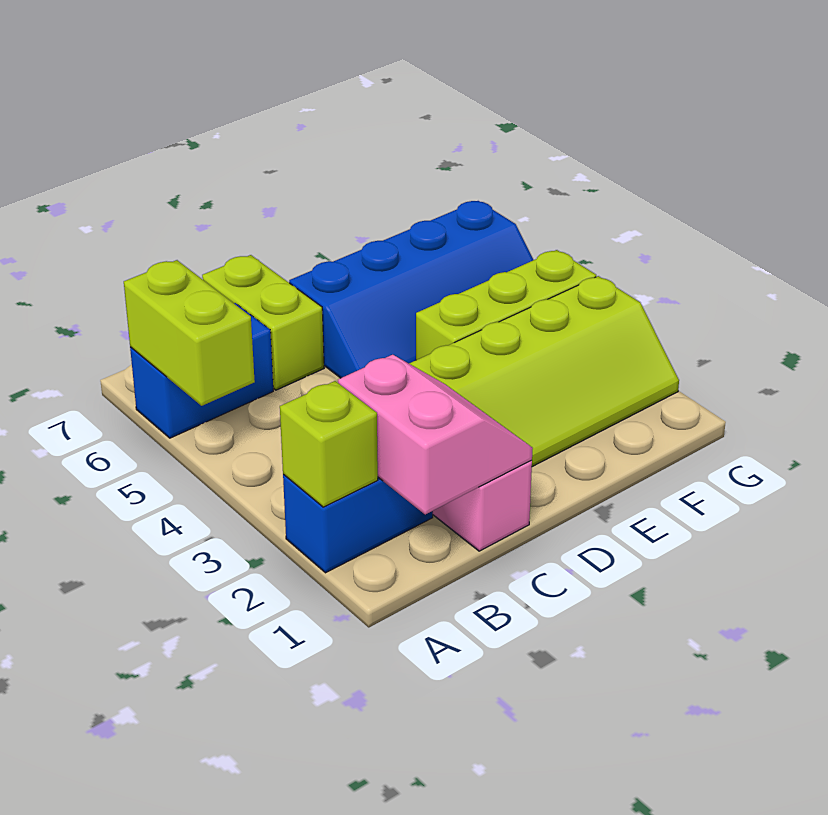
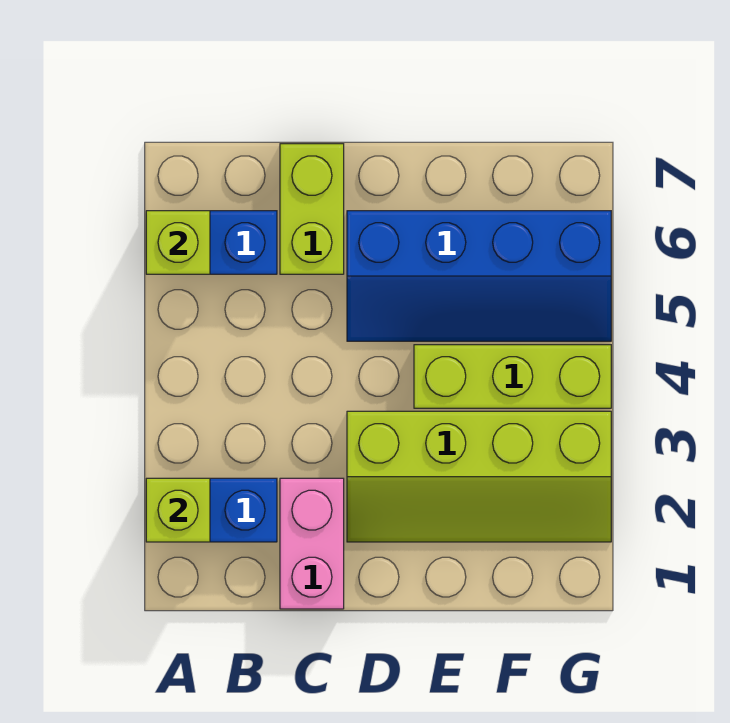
lime brick A5:A6 level 2 -> lime brick A6 level 2
pink slope B1:C2 level 2 top B -> none

